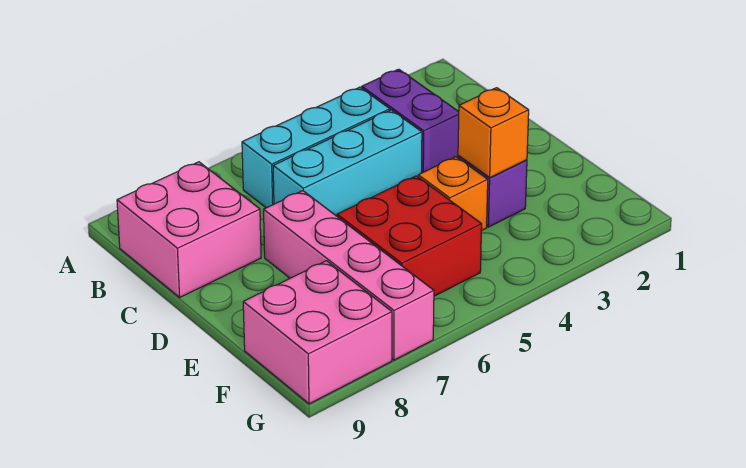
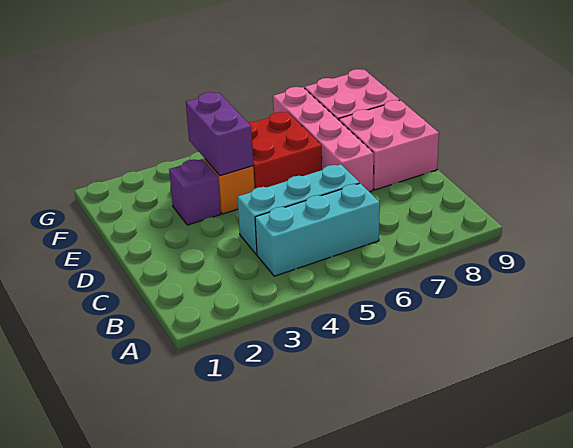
purple brick B3:C3 level 1 -> purple brick E4:F4 level 2
pink brick B8:C9 level 1 -> pink brick D8:E9 level 1
orange brick E3 level 2 -> none

